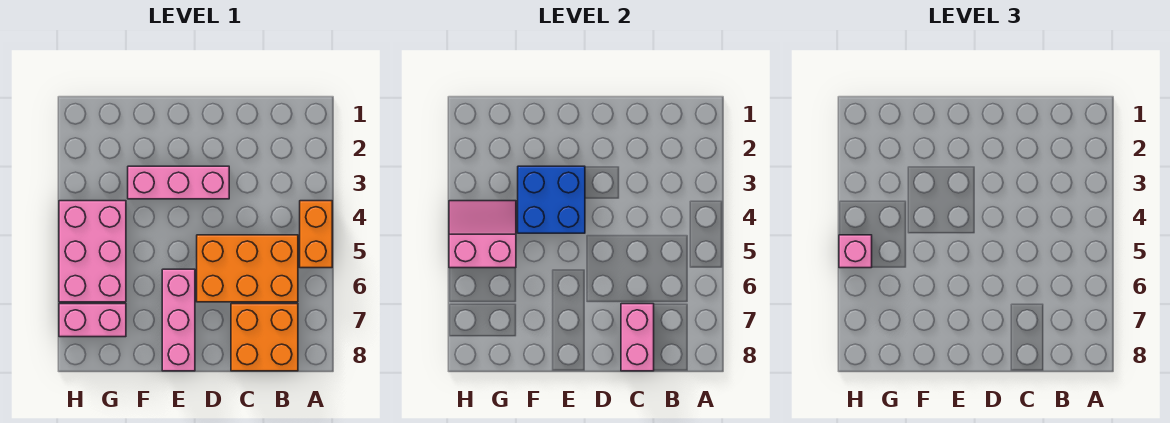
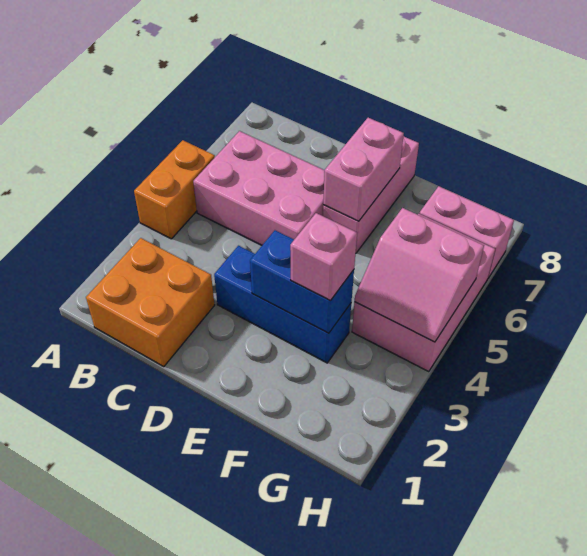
orange brick B5:D6 level 1 -> pink brick B5:D6 level 1
orange brick B7:C8 level 1 -> orange brick B1:C2 level 1
pink brick C7:C8 level 2 -> pink brick E6:E7 level 2
pink brick D3:F3 level 1 -> blue brick D3:F3 level 1
blue brick E3:F4 level 2 -> blue brick E3:F3 level 2
pink brick H5 level 3 -> pink brick F3 level 3

